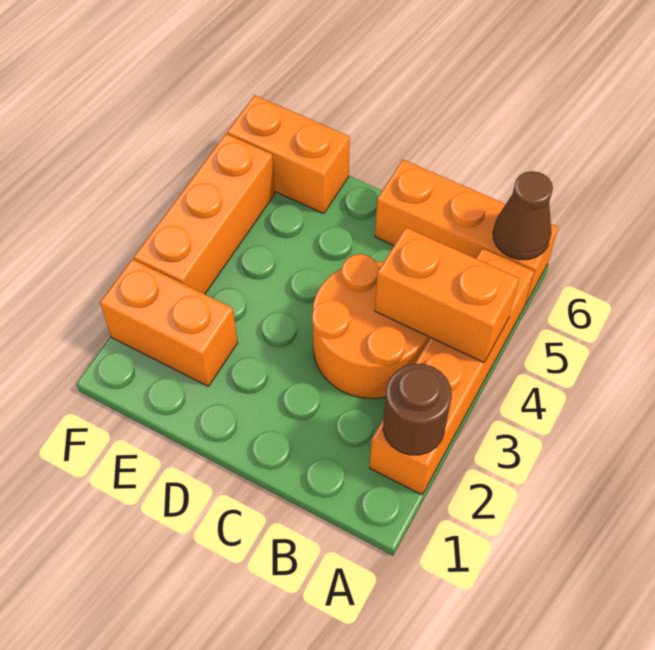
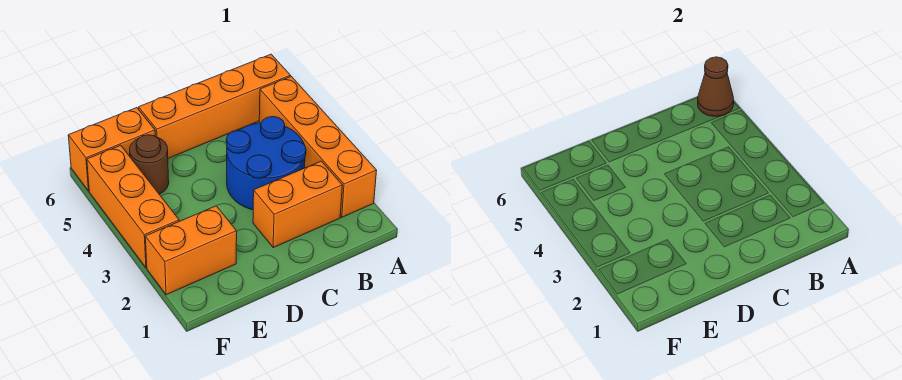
brown round brick A2 level 2 -> brown round brick E5 level 1
orange brick A4:B4 level 2 -> orange brick B2:C2 level 1
orange brick A6:C6 level 1 -> orange brick A6:D6 level 1
orange round brick B3:C4 level 1 -> blue round brick B3:C4 level 1

